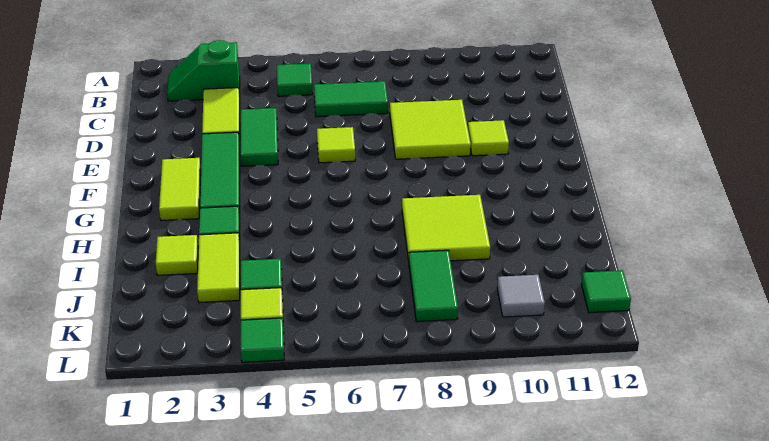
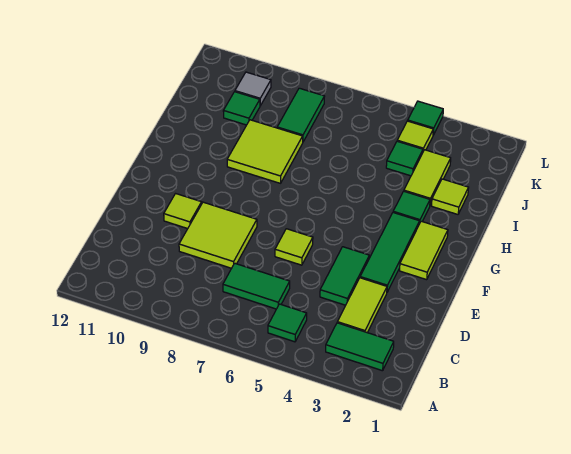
green slope B2:B3 level 1 top 3 -> green tile B2:B3 level 1
green tile K12 level 1 -> green tile J10 level 1

